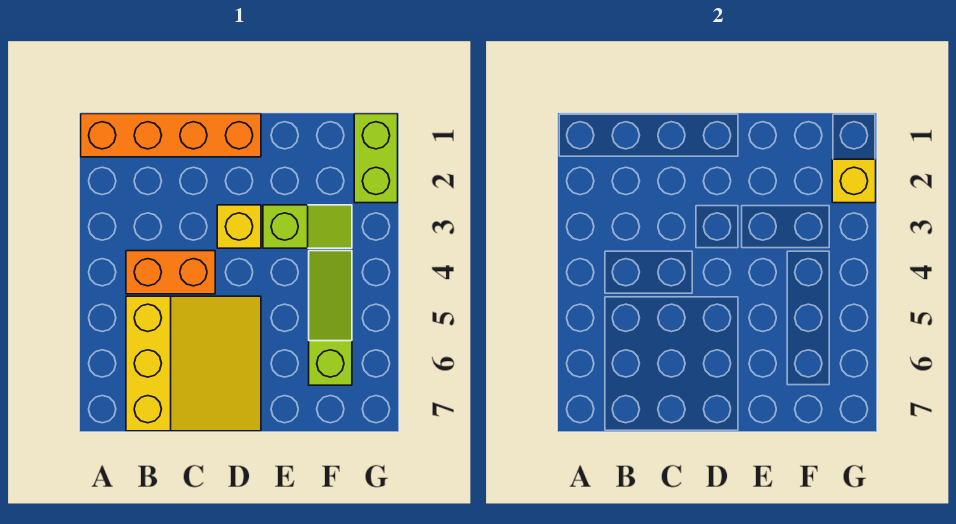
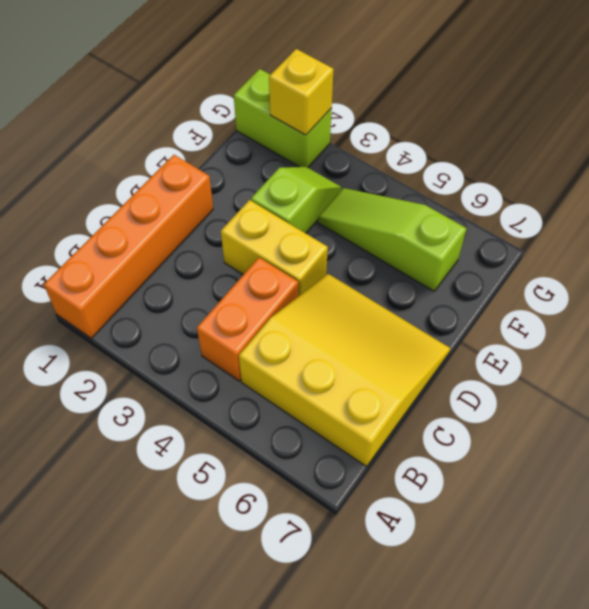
yellow brick D3 level 1 -> yellow brick D3:D4 level 1

